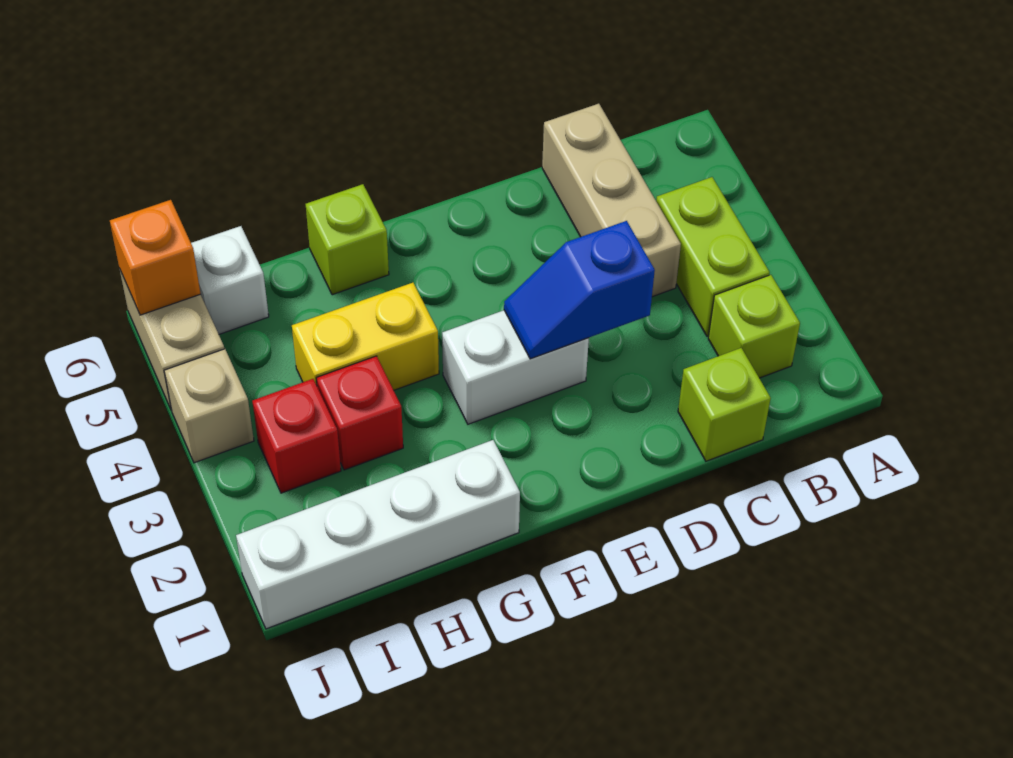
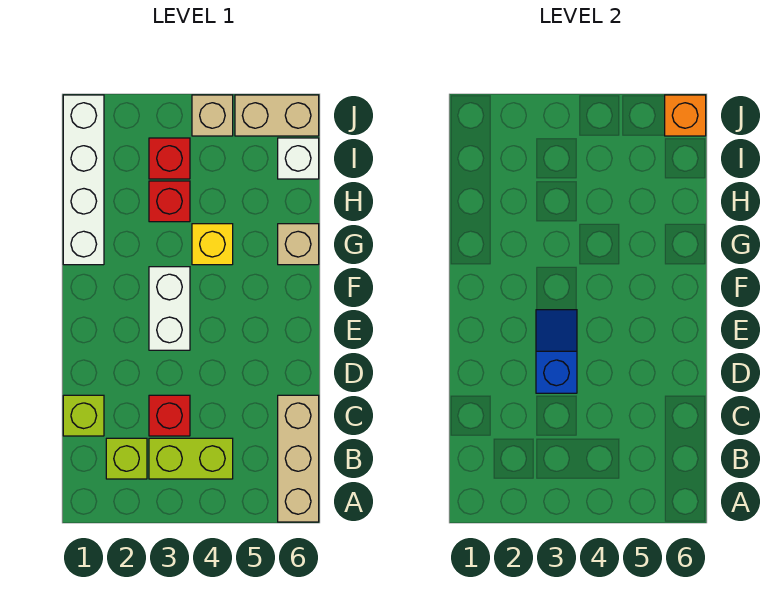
none -> red brick C3 level 1
tan brick C4:C6 level 1 -> tan brick A6:C6 level 1
yellow brick G4:H4 level 1 -> yellow brick G4 level 1
lime brick G6 level 1 -> tan brick G6 level 1

